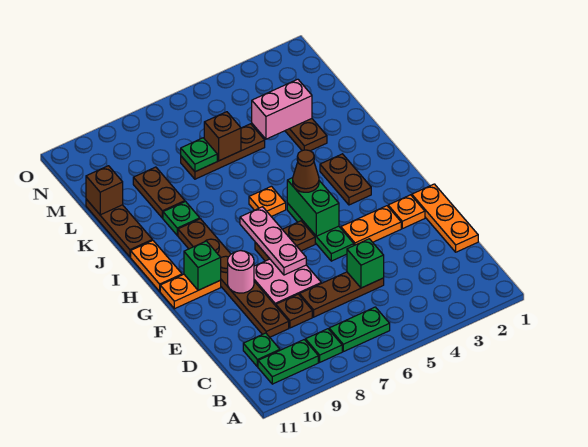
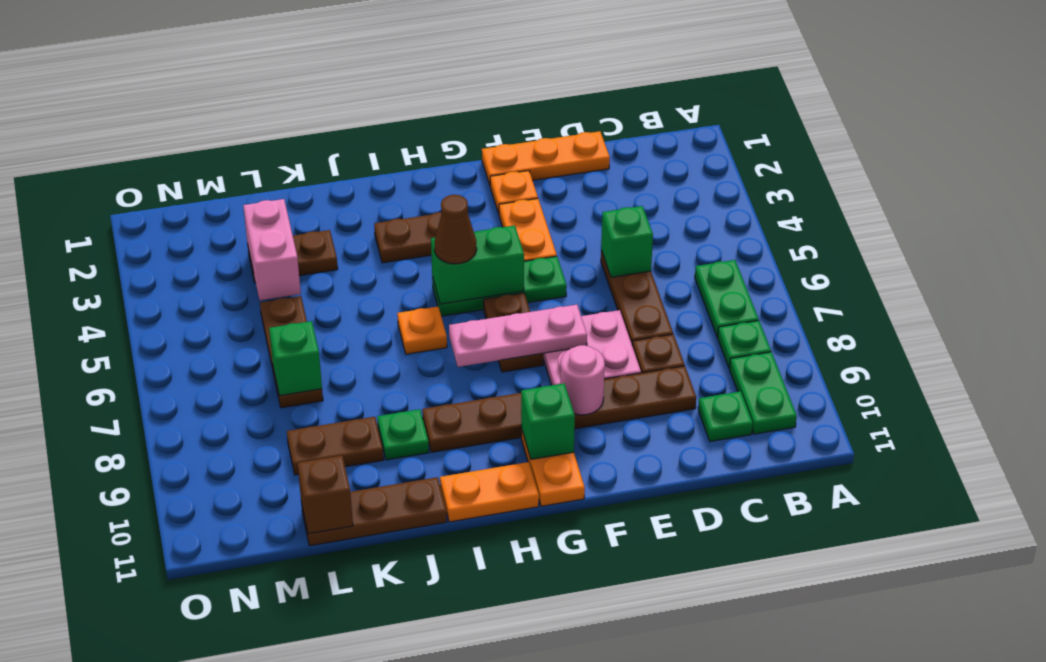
brown brick L6 level 2 -> none
green plate L7 level 2 -> green brick L7 level 2

